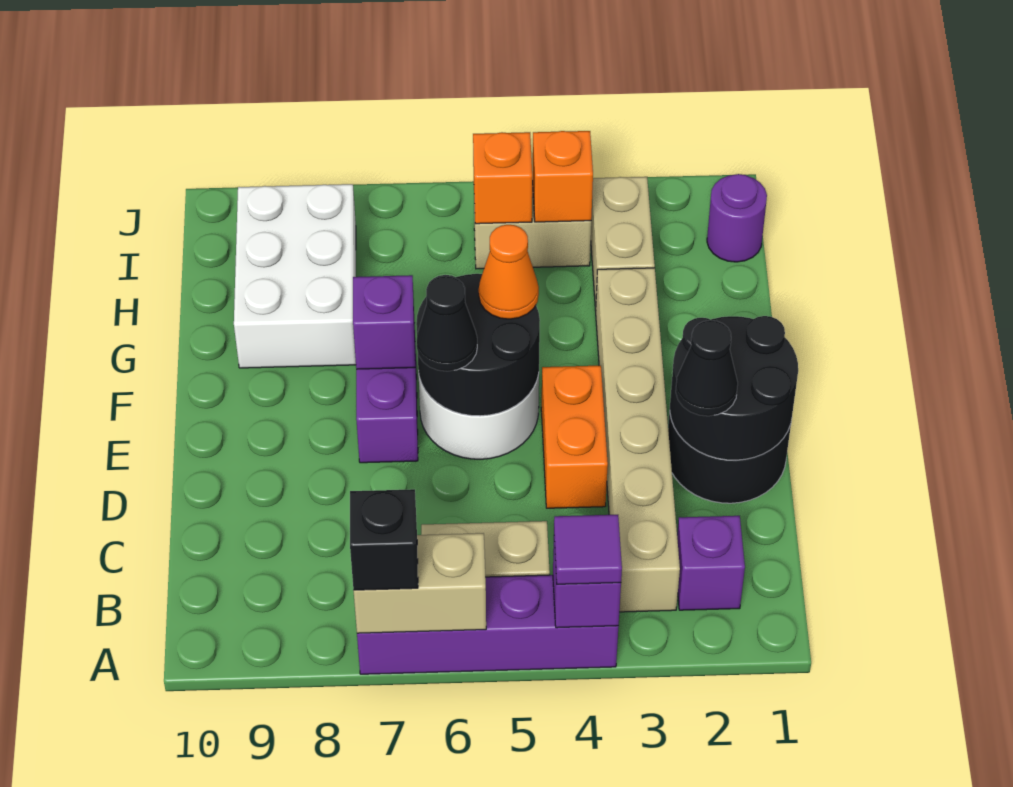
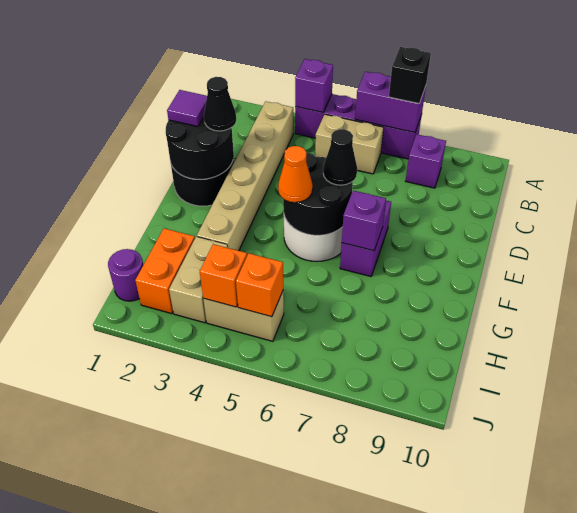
purple tile A4 level 3 -> purple tile D1 level 3
tan brick A6:A7 level 2 -> purple brick A6:A7 level 2
purple brick B2 level 1 -> purple brick B8 level 1
orange brick D4:E4 level 1 -> orange brick H2:I2 level 1
white brick G8:I9 level 1 -> none

